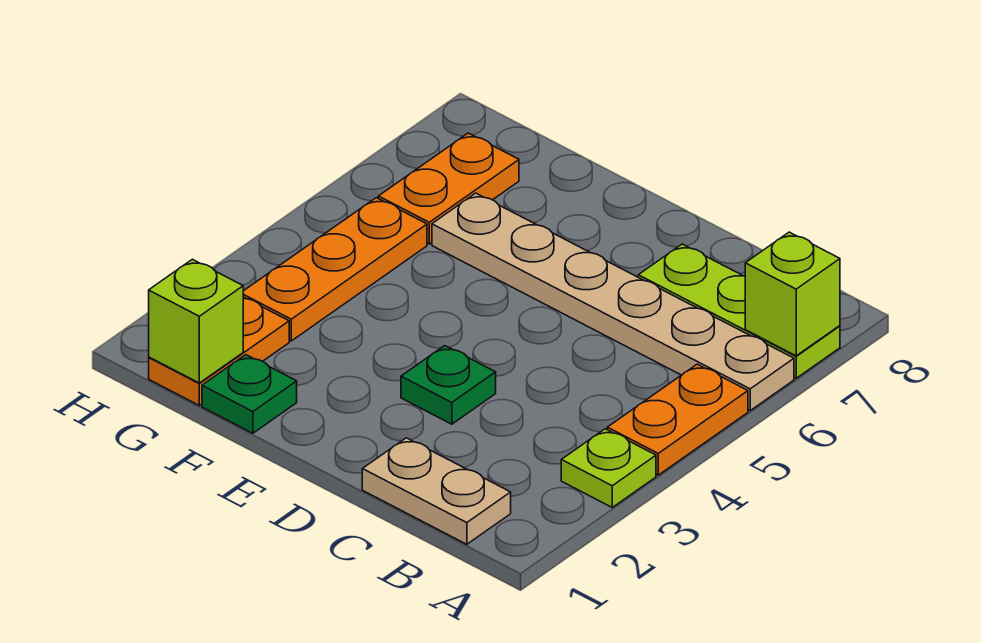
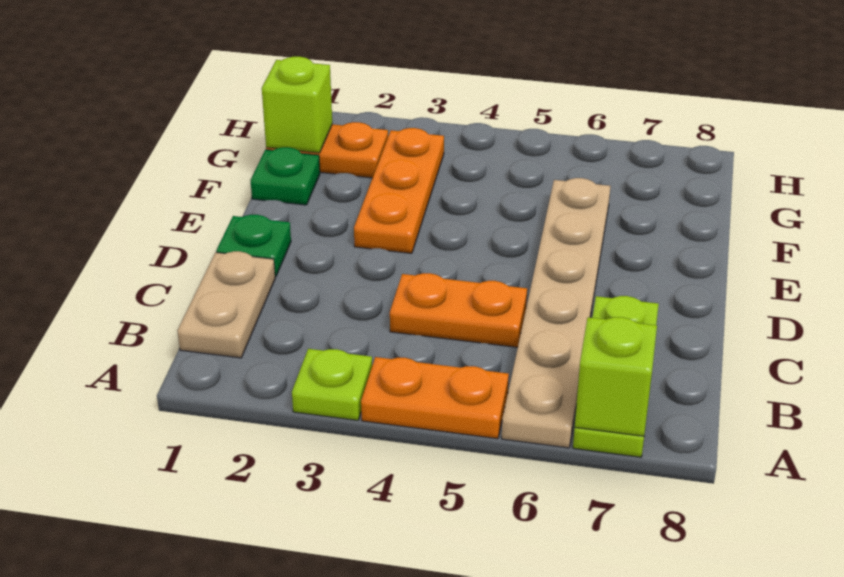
green plate D3 level 1 -> green plate D1 level 1
orange plate G3:G5 level 1 -> orange plate E3:G3 level 1
orange plate G6:G7 level 1 -> orange plate C4:C5 level 1

